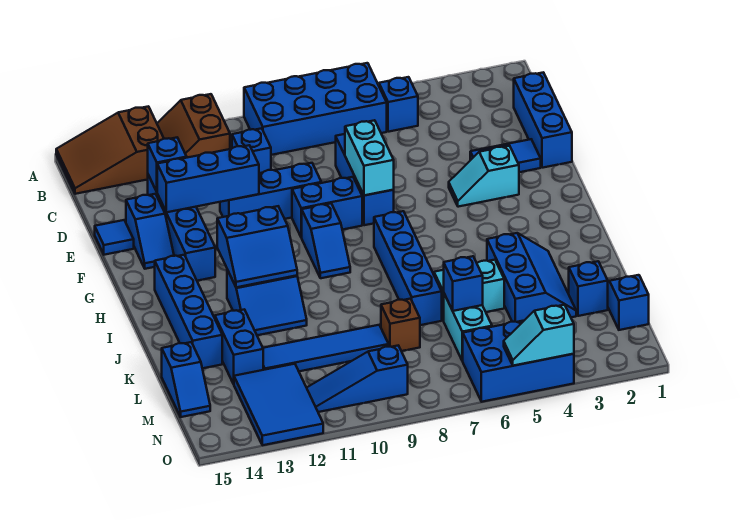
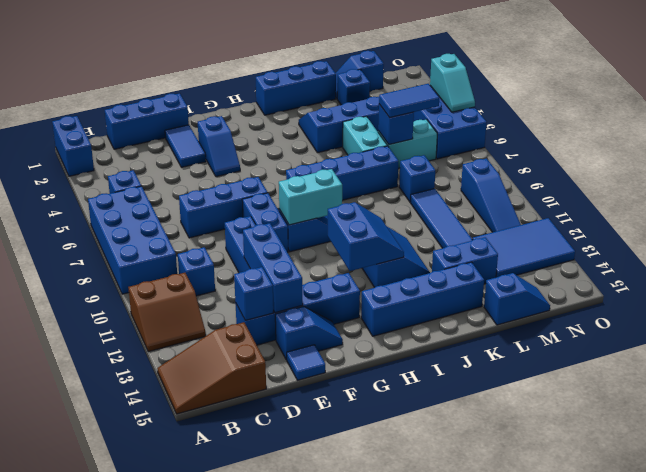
none -> blue brick A1:A2 level 1
brown slope A13:B15 level 1 top 13 -> brown slope A14:C15 level 1 top C
cyan brick E7:F7 level 2 -> cyan brick G9:H9 level 2
cyan slope F3:F4 level 1 top 3 -> blue slope F3:F4 level 1 top 3
none -> blue brick I1:K1 level 1
none -> blue tile L6:M6 level 3
brown brick L8 level 1 -> blue brick L8 level 1

